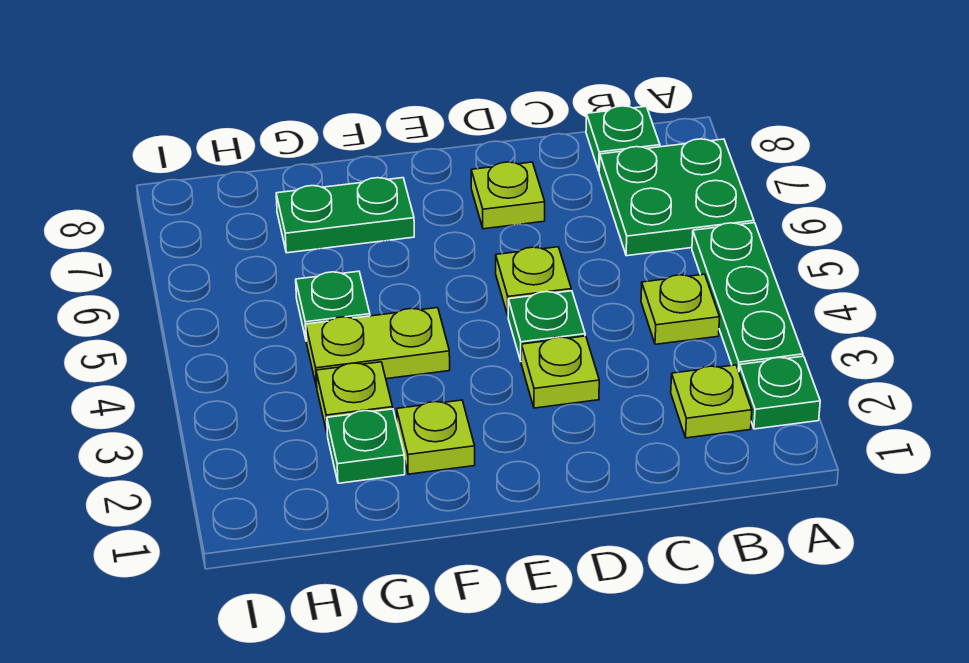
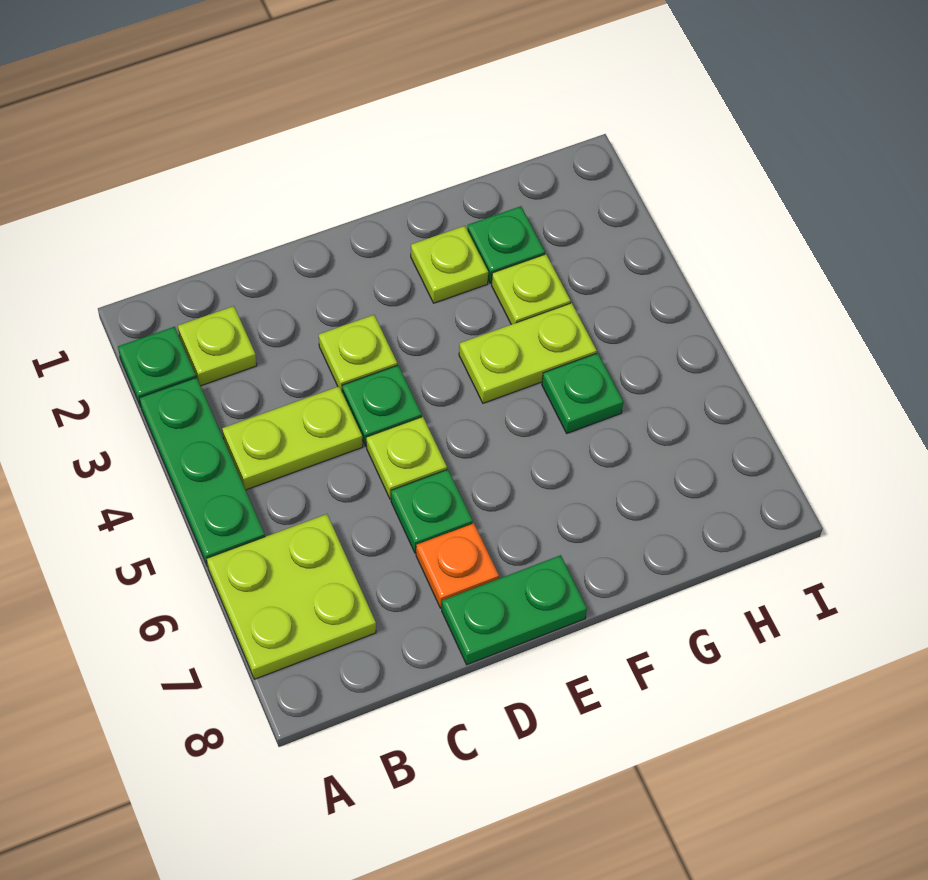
green plate A6:B7 level 1 -> lime plate A6:B7 level 1
lime plate B4 level 1 -> lime plate B4:C4 level 1
green plate B8 level 1 -> green plate D6 level 1
lime plate D7 level 1 -> orange plate D7 level 1
green plate F7:G7 level 1 -> green plate D8:E8 level 1

